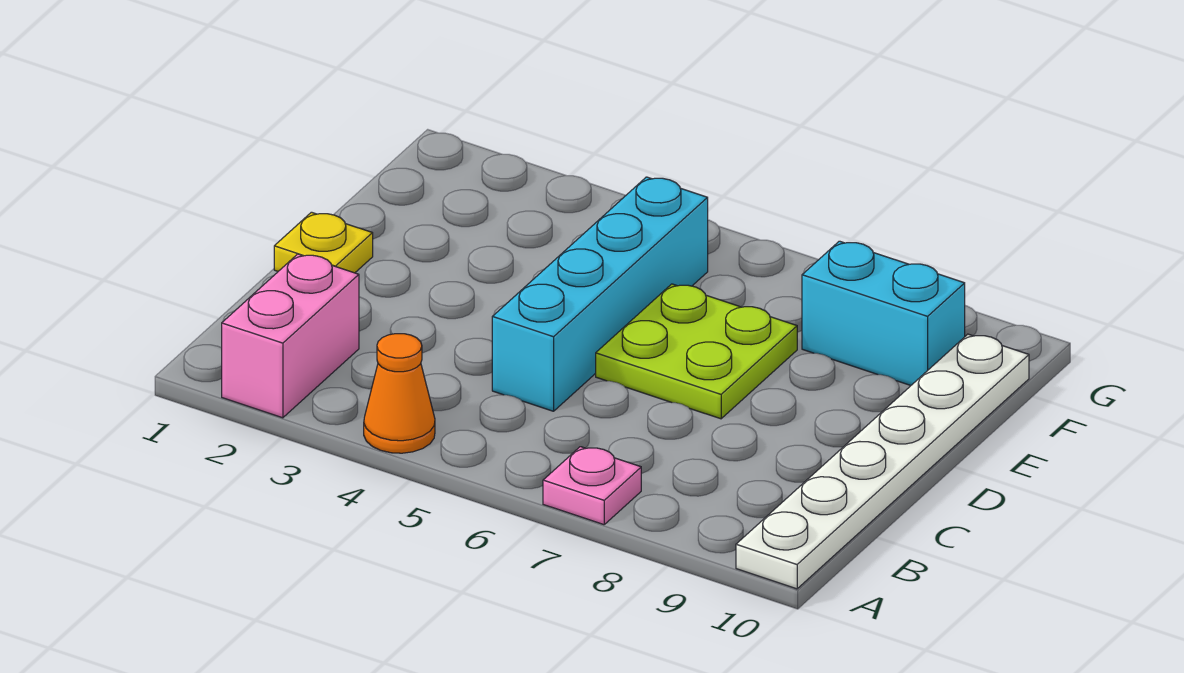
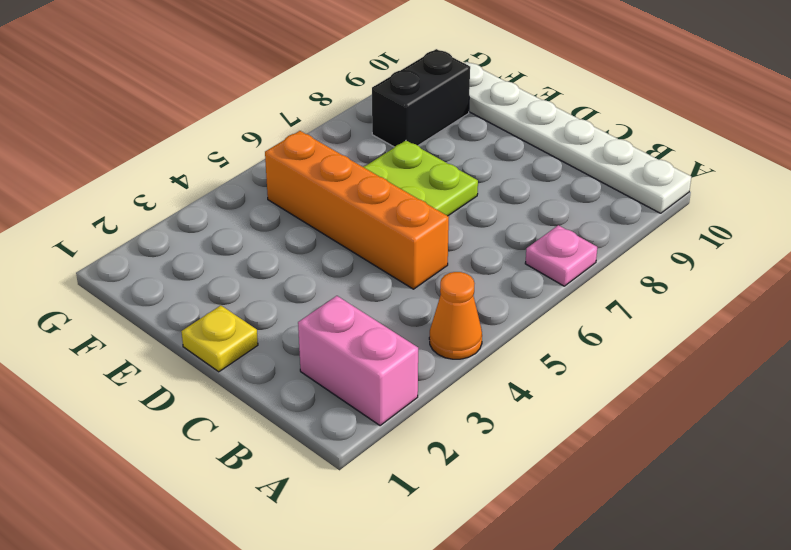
cyan brick C5:F5 level 1 -> orange brick C5:F5 level 1
cyan brick F8:F9 level 1 -> black brick F8:F9 level 1

